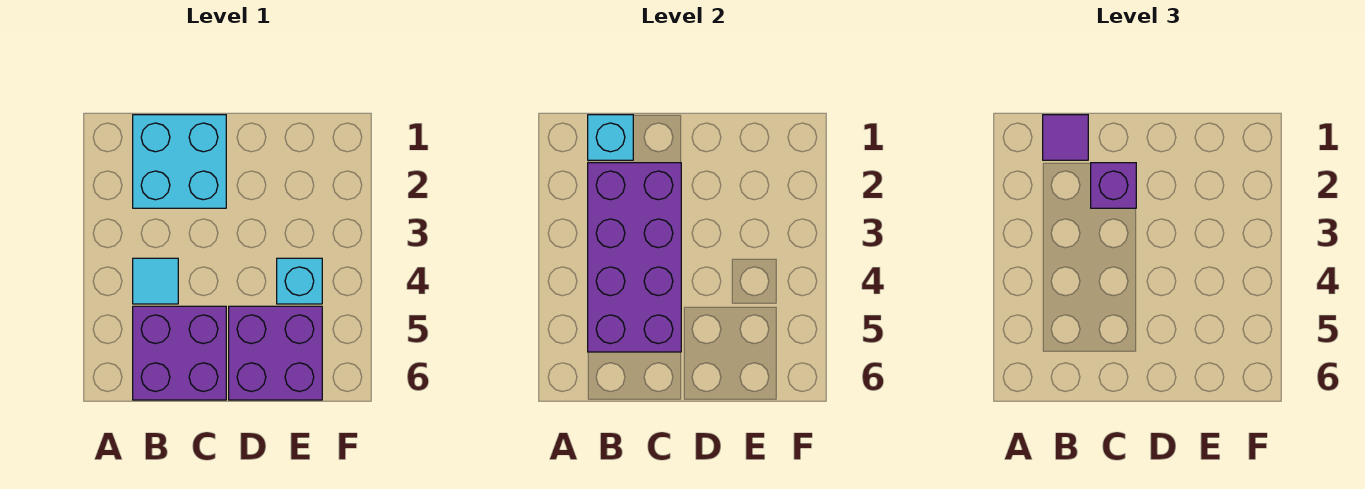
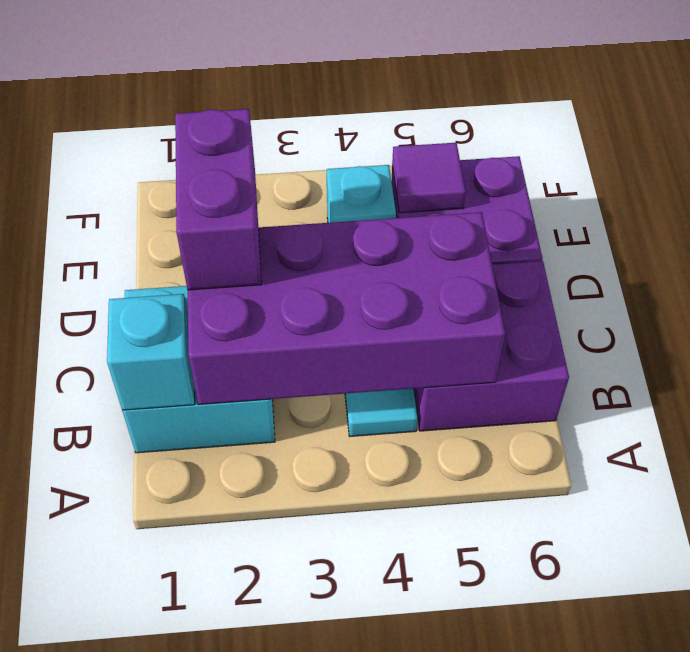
purple tile B1 level 3 -> purple tile E5 level 2
purple brick C2 level 3 -> purple brick C2:D2 level 3

